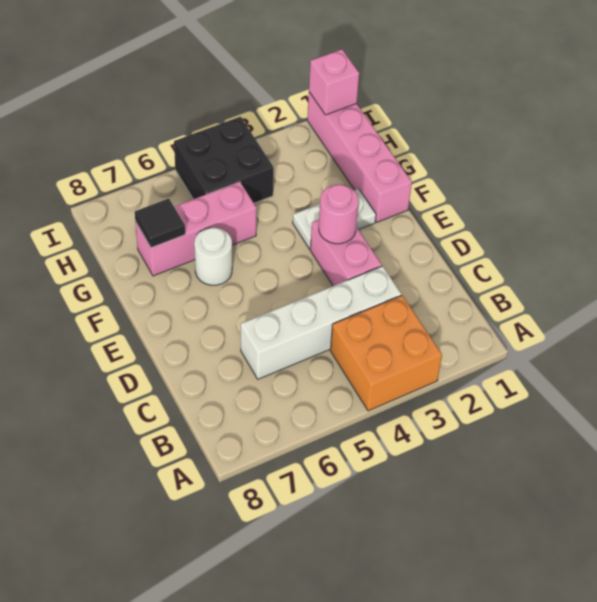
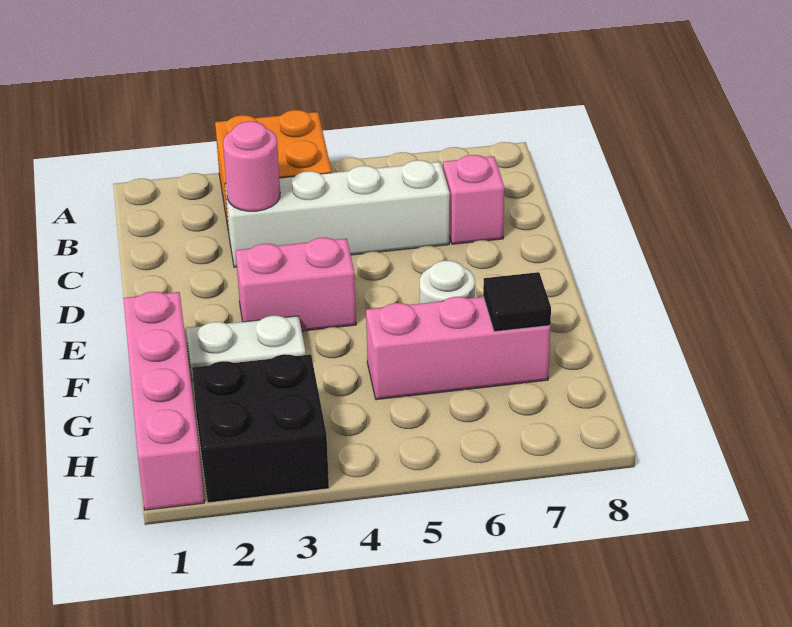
pink brick D3:E3 level 1 -> pink brick E3:E4 level 1
pink round brick E3 level 2 -> pink round brick C3 level 2
black brick H4:I5 level 1 -> black brick H2:I3 level 1
pink brick I1 level 2 -> pink brick C7 level 1

